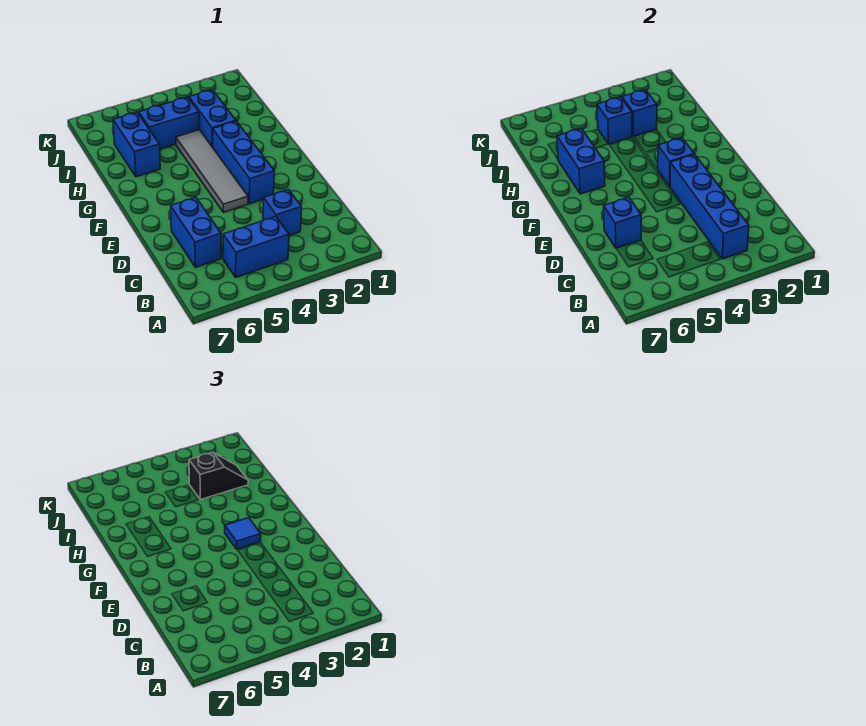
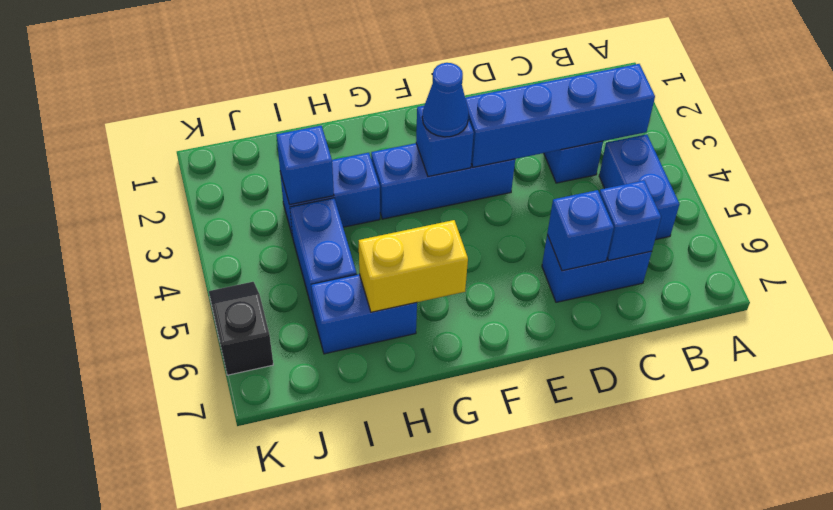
grey tile E4:H4 level 1 -> none
blue tile F3 level 3 -> blue cone F3 level 3
blue brick G6:H6 level 2 -> yellow brick G6:H6 level 2
black slope I2:I3 level 3 top 3 -> black slope K5:K6 level 1 top 6
blue brick I4 level 2 -> blue brick C6 level 2

